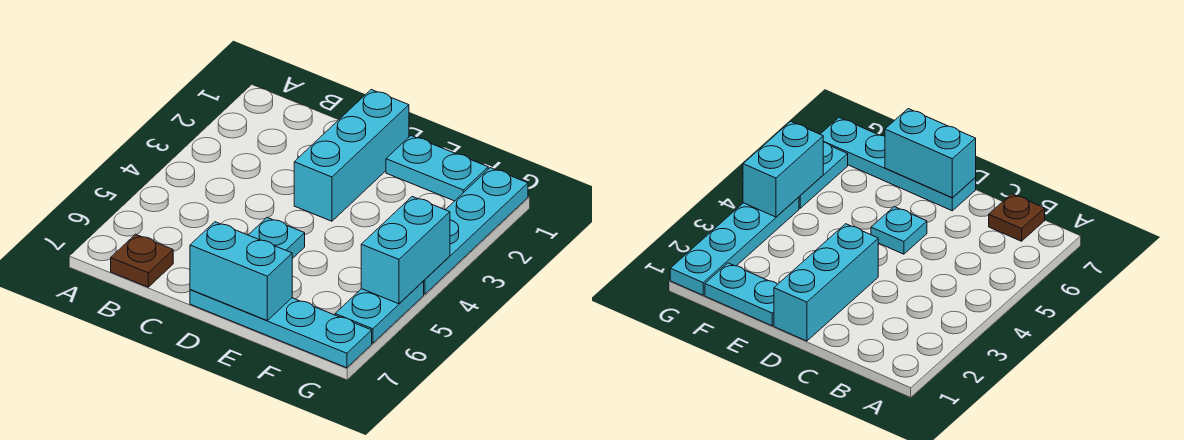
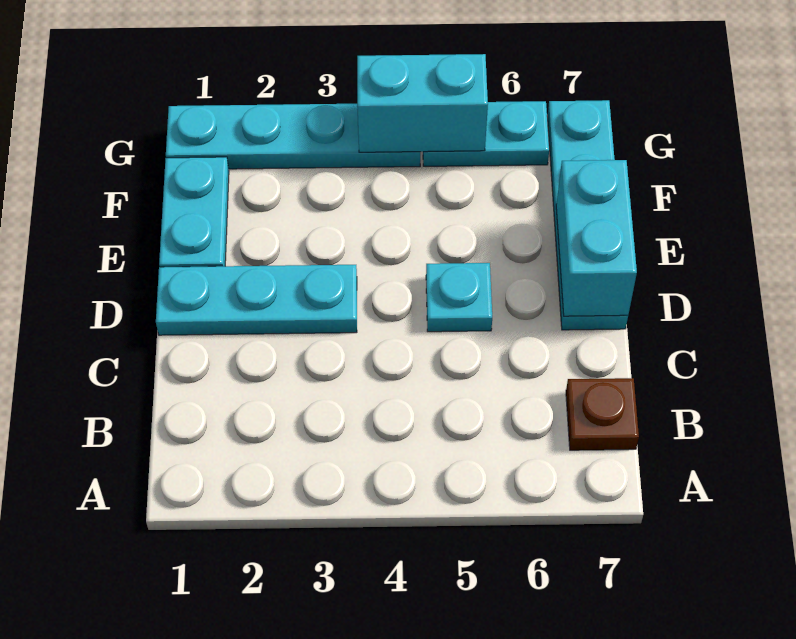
cyan brick D1:D3 level 1 -> cyan plate D1:D3 level 1

